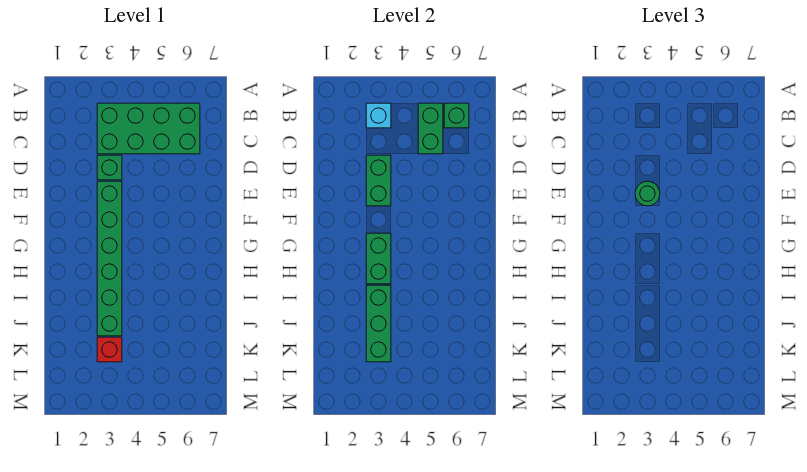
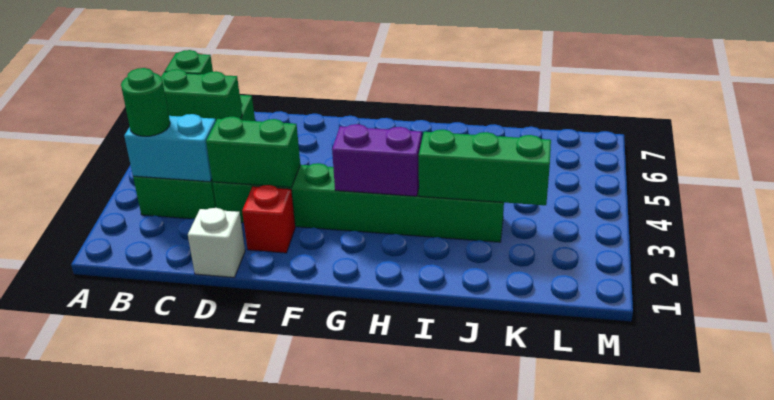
cyan brick B3 level 2 -> cyan brick B3:C3 level 2
none -> white brick D1 level 1
green round brick E3 level 3 -> green round brick B3 level 3
green brick G3:H3 level 2 -> purple brick G3:H3 level 2
red brick K3 level 1 -> red brick E2 level 1

